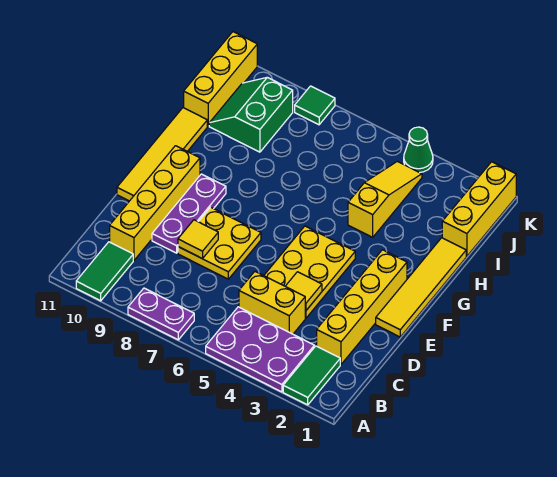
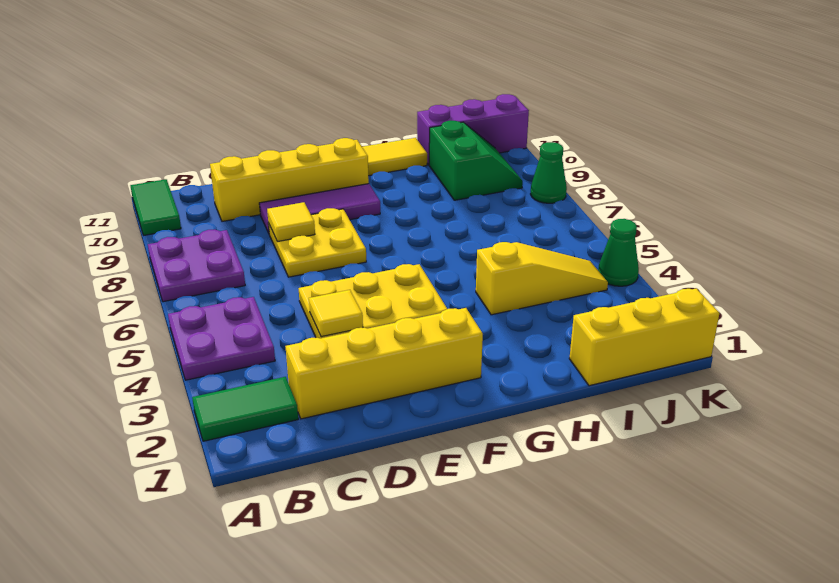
purple plate A3:B5 level 1 -> purple plate A4:B5 level 1
purple plate A7:A8 level 1 -> purple plate A7:B8 level 1
green tile A10:B10 level 1 -> green tile A10:A11 level 1
yellow brick C4:C5 level 1 -> none
purple plate D9:F9 level 1 -> purple tile D9:F9 level 1
yellow tile E1:H1 level 1 -> none
green slope I9:J10 level 1 top 9 -> green slope I9:J10 level 1 top I
yellow brick I11:K11 level 1 -> purple brick I11:K11 level 1
green tile K8 level 1 -> green cone K8 level 1

